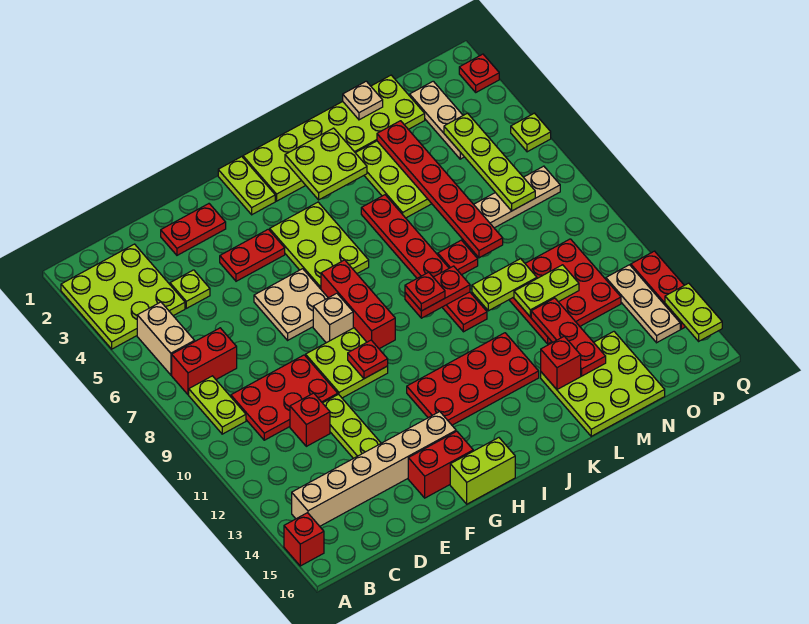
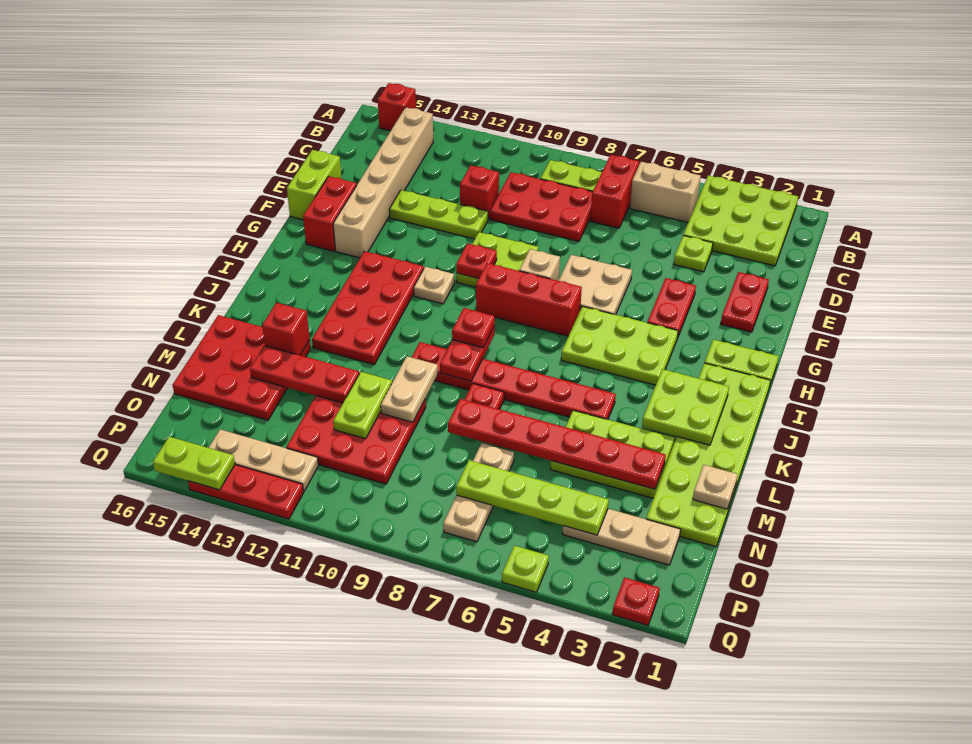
red plate C9:E10 level 1 -> red plate C8:D10 level 1
lime brick G16:H16 level 1 -> lime brick E16:F16 level 1
none -> tan plate H11 level 1
lime plate L10:M10 level 2 -> tan plate L10:M10 level 2
lime plate L14:N16 level 1 -> red plate L14:N16 level 1

